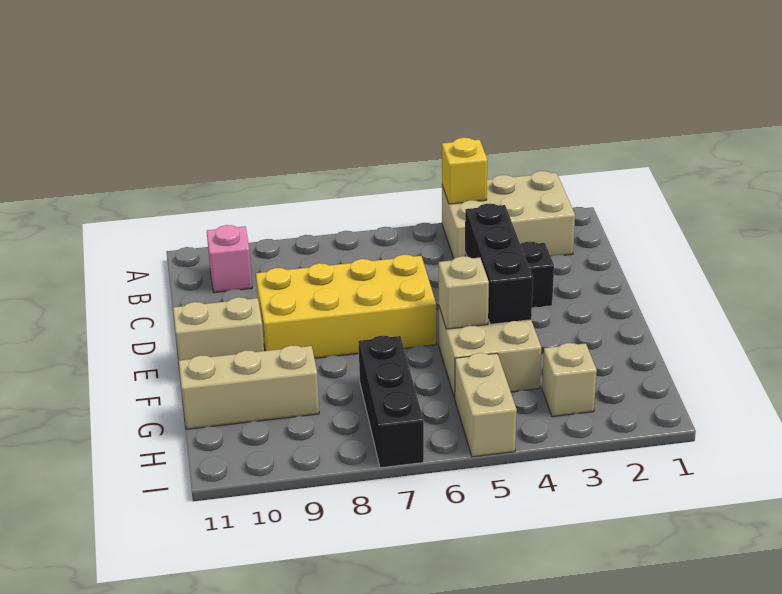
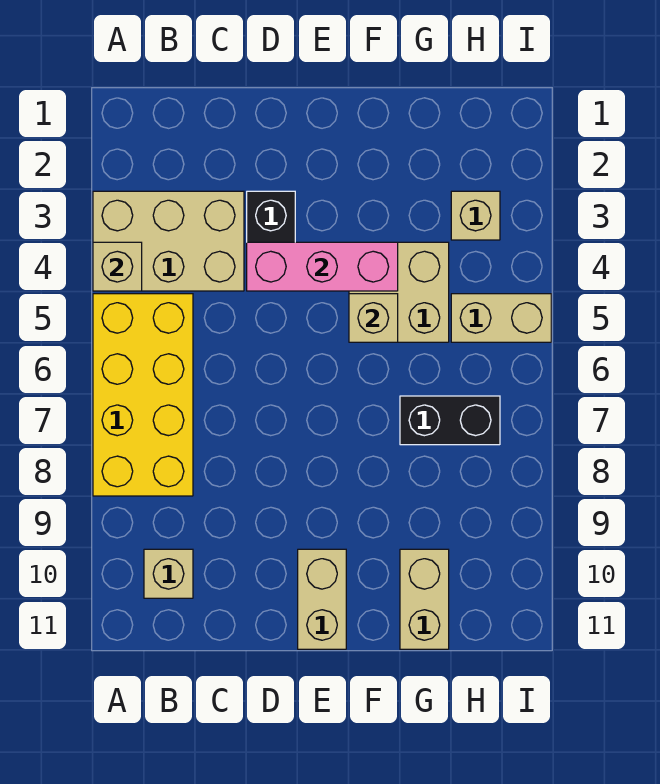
tan brick A2:B4 level 1 -> tan brick A3:C4 level 1
yellow brick A4 level 2 -> tan brick A4 level 2
pink brick B10 level 1 -> tan brick B10 level 1
black brick D4:F4 level 2 -> pink brick D4:F4 level 2
yellow brick D6:E9 level 1 -> yellow brick A5:B8 level 1
black brick G7:I7 level 1 -> black brick G7:H7 level 1
tan brick G9:G11 level 1 -> tan brick G10:G11 level 1

